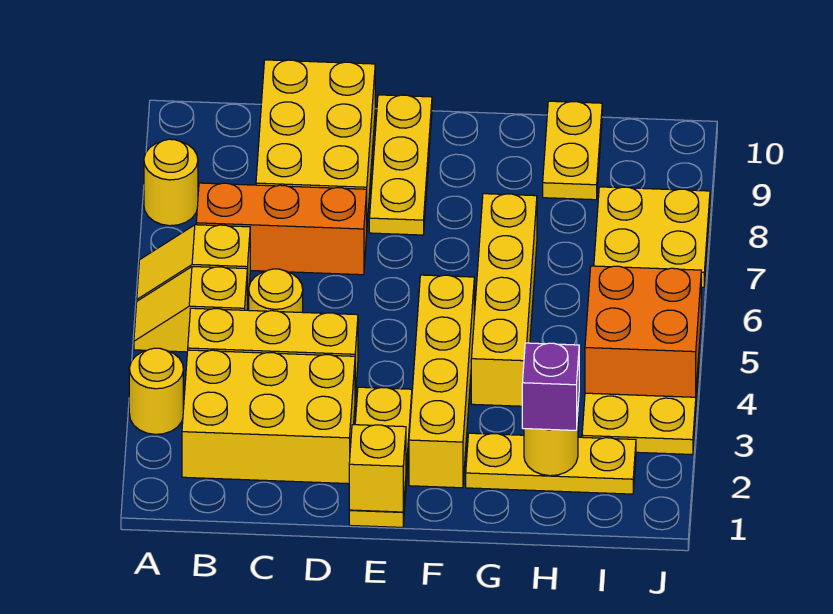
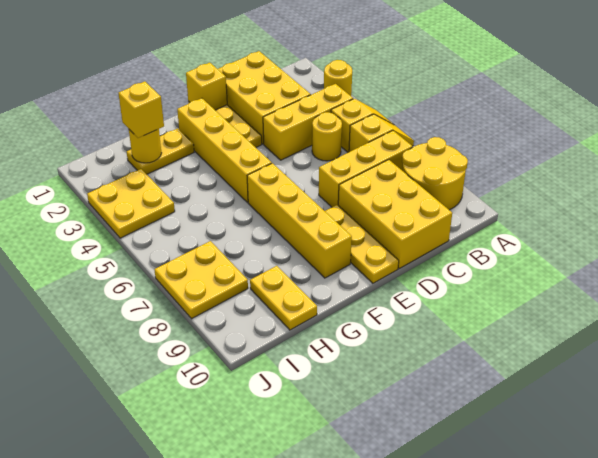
yellow round brick A8 level 1 -> yellow round brick A8:B9 level 1
yellow brick B2:D3 level 1 -> yellow brick C1:D3 level 1
orange brick B7:D7 level 1 -> yellow brick B7:D7 level 1
yellow plate G2:I2 level 1 -> yellow plate G2:H2 level 1
yellow brick G4:G7 level 1 -> yellow brick F6:F9 level 1
purple brick H2 level 3 -> yellow brick H2 level 3
orange brick I4:J5 level 2 -> none

